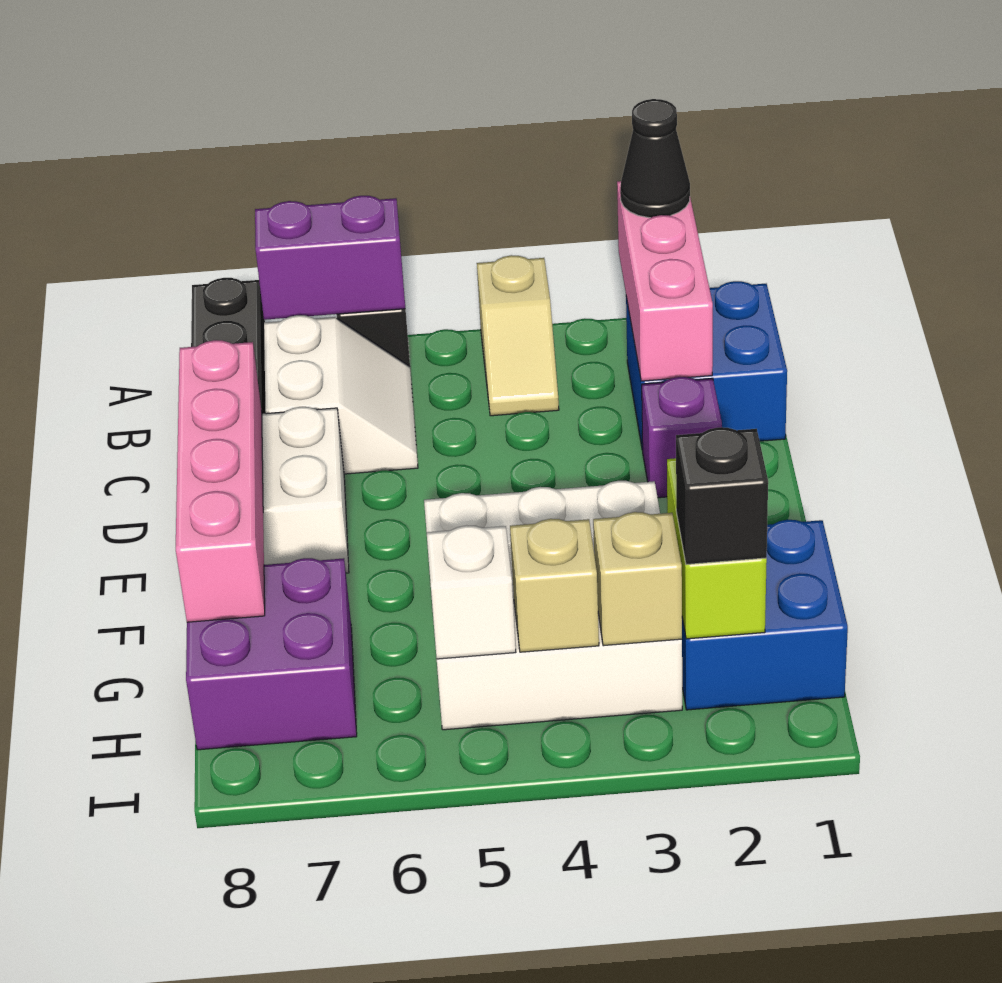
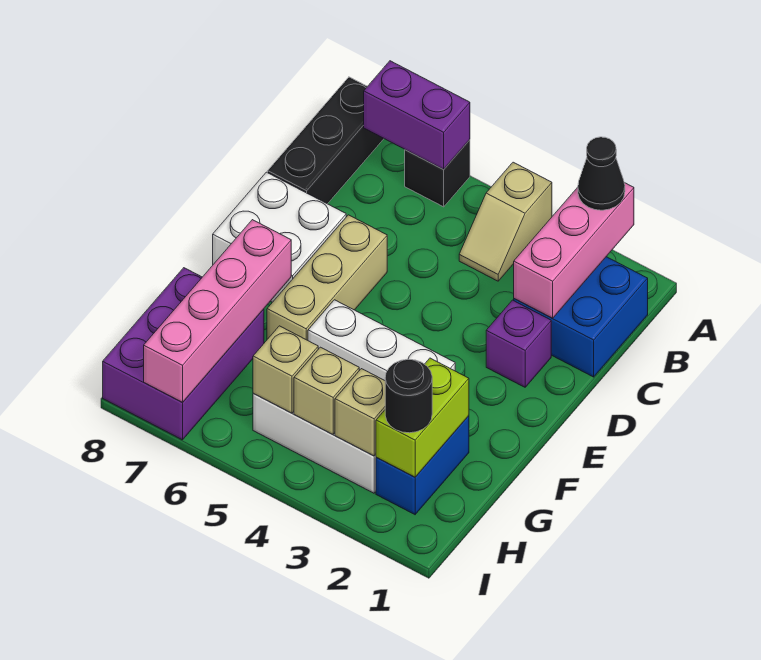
white slope B6:C7 level 1 top 7 -> none
none -> tan brick D6:F6 level 1
pink brick D8:G8 level 2 -> pink brick F7:I7 level 2
blue brick G1:H2 level 1 -> blue brick G2:H2 level 1
purple brick G7:H8 level 1 -> purple brick G7:I8 level 1
black brick H2 level 3 -> black round brick H2 level 3
white brick H5 level 2 -> tan brick H5 level 2

